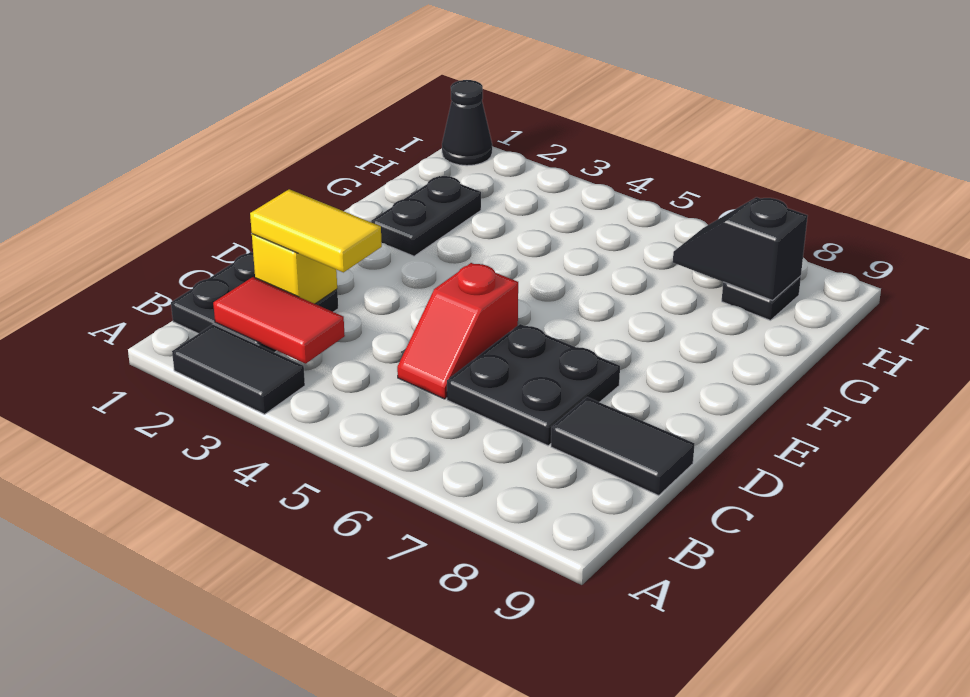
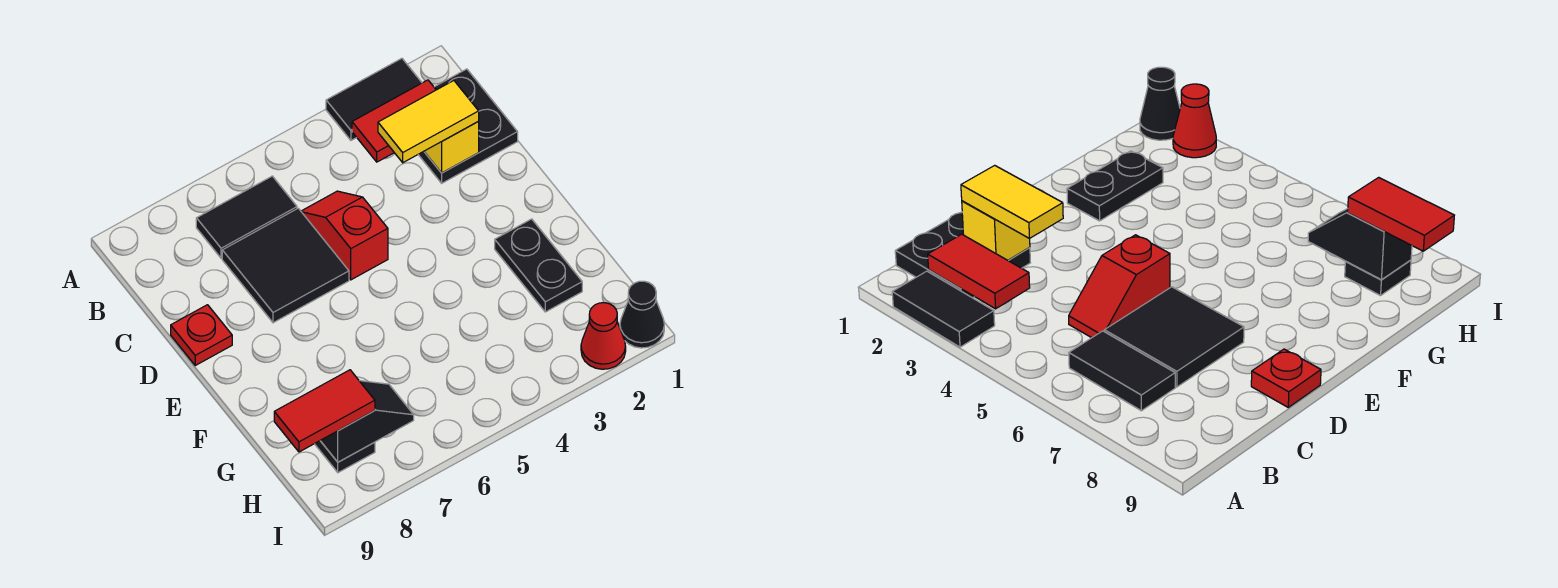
black plate C6:D7 level 1 -> black tile C6:D7 level 1
black tile C8:C9 level 1 -> black tile B6:B7 level 1
none -> red plate D9 level 1
none -> red tile H8:H9 level 3
none -> red cone I2 level 1

